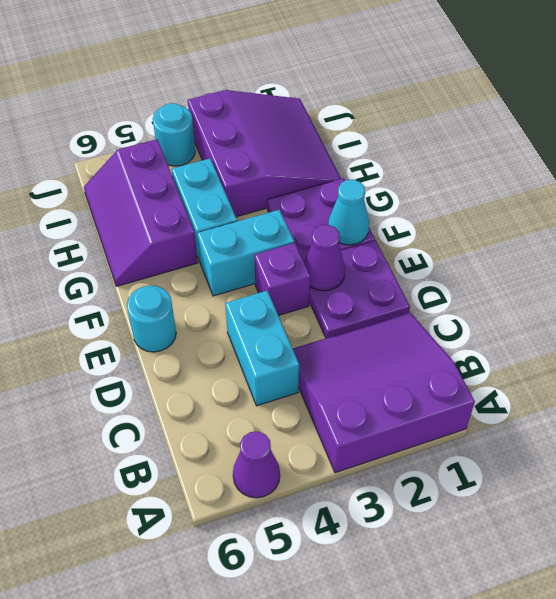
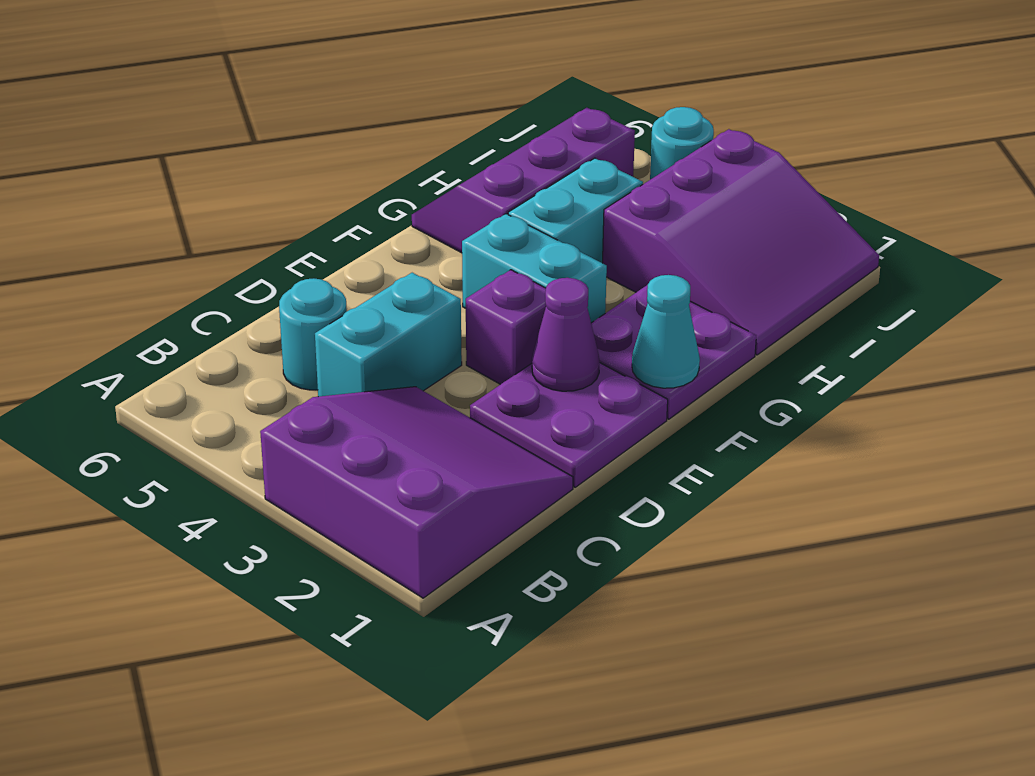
purple cone A5 level 1 -> none
cyan round brick E6 level 1 -> cyan round brick C5 level 1

